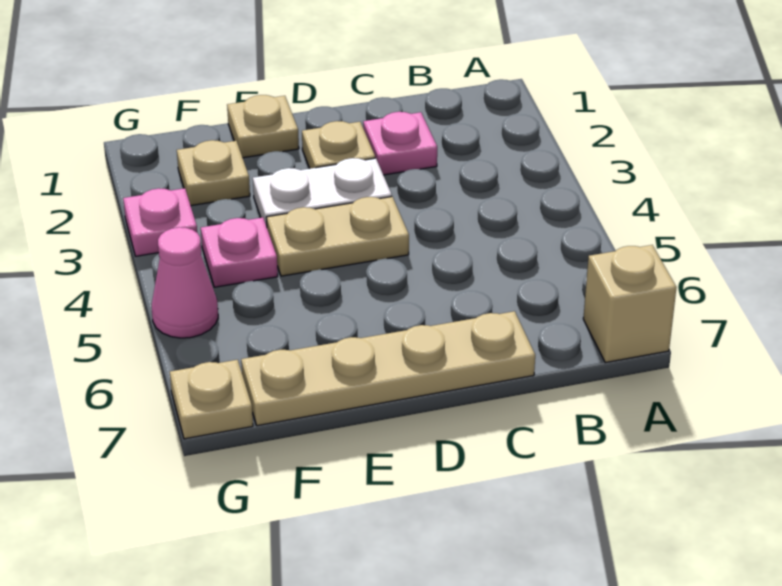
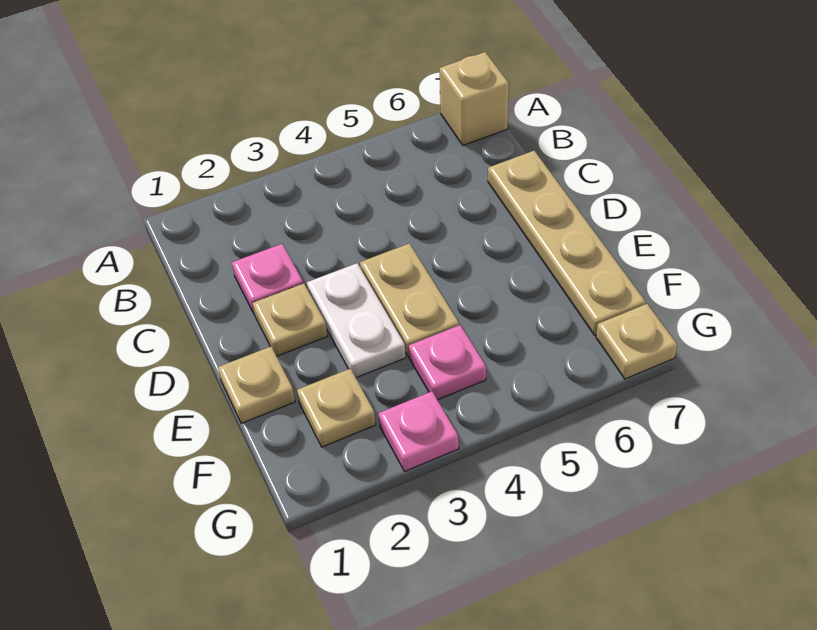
pink cone G5 level 1 -> none

